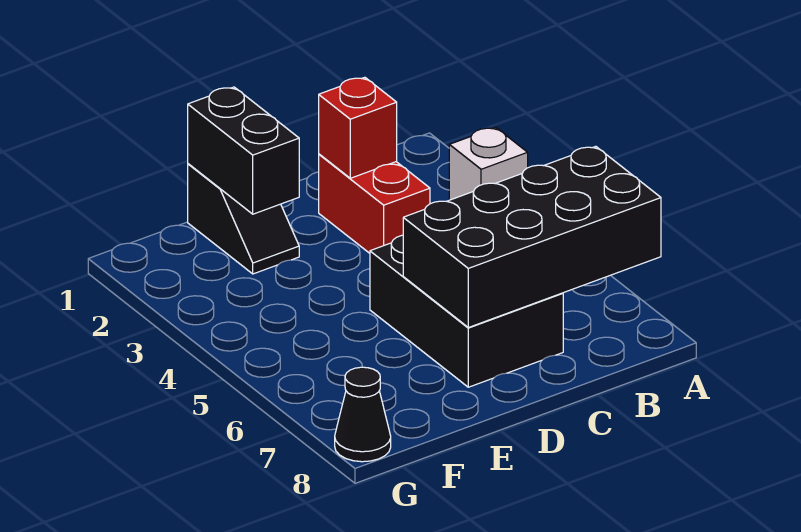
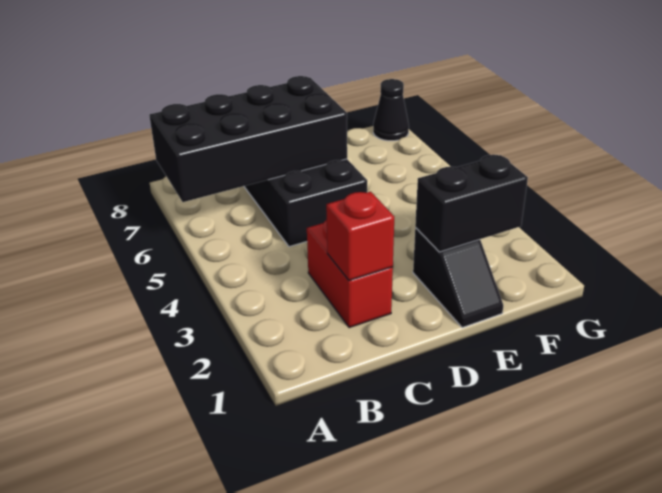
white brick A3 level 1 -> none
black slope E1:E2 level 1 top 1 -> black slope E1:E2 level 1 top 2
black brick E1:E2 level 2 -> black brick E2:F2 level 2

